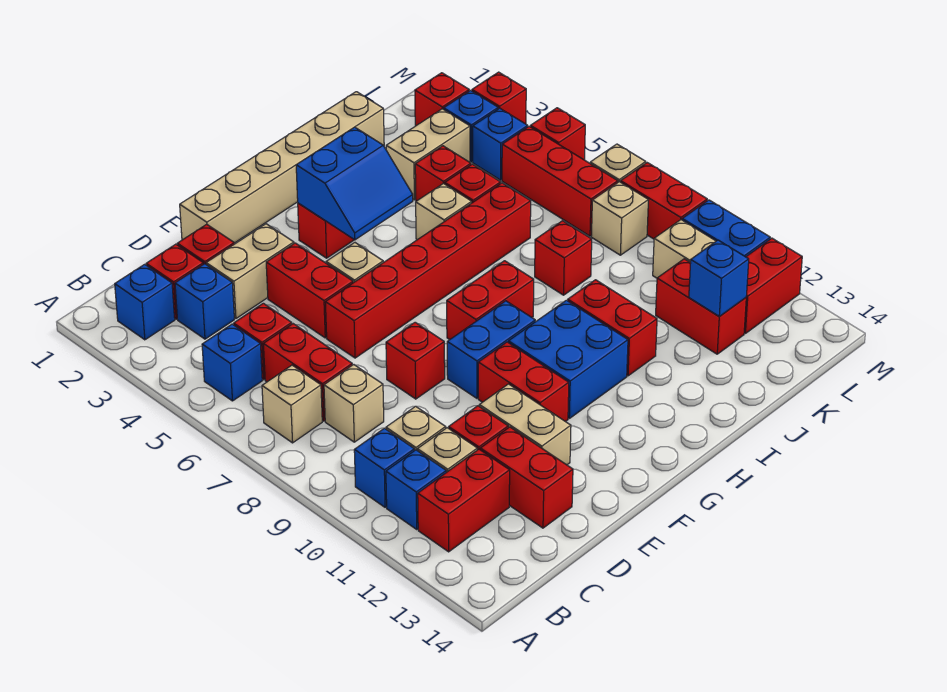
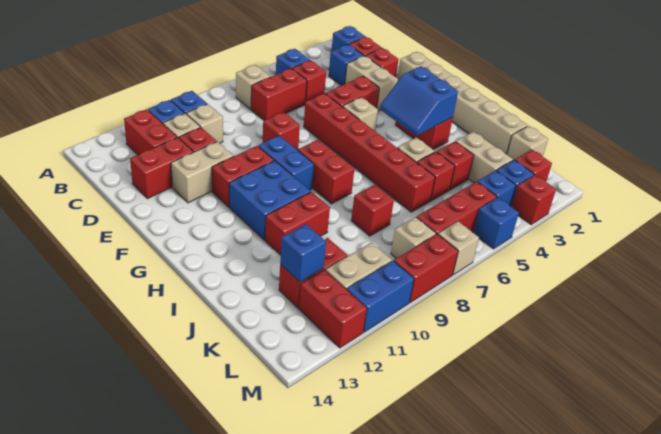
tan brick C8 level 1 -> tan brick K1 level 1
red brick M5 level 1 -> blue brick M5 level 1

